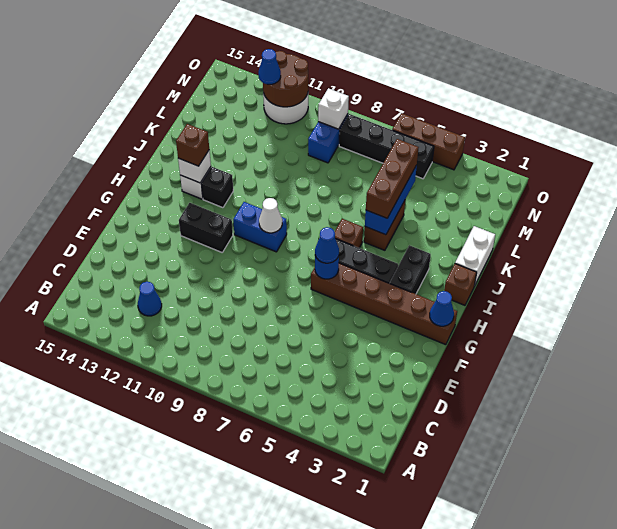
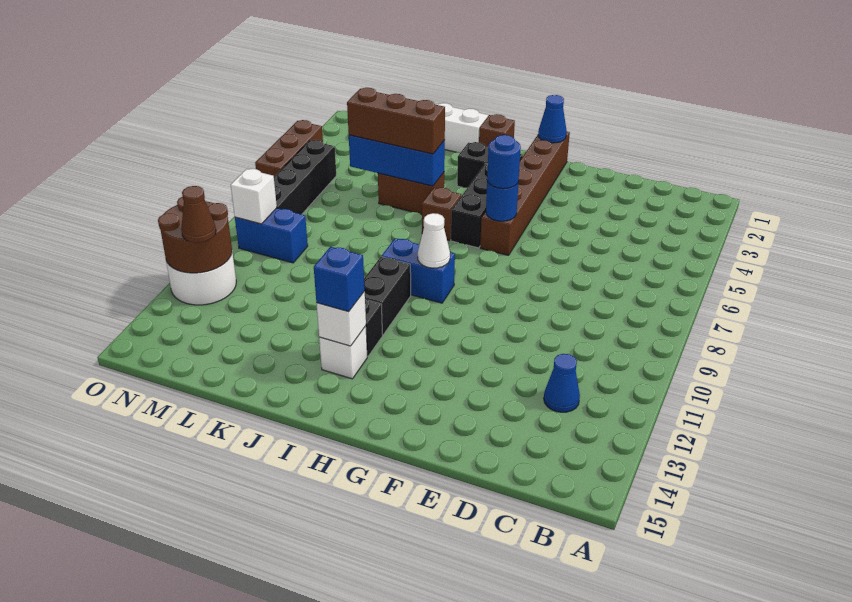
blue cone G6 level 3 -> blue round brick G6 level 3
black brick G11:G12 level 1 -> black brick I10:I11 level 1
blue brick H9:H10 level 1 -> blue brick H9:I9 level 1
brown brick I13 level 3 -> blue brick I13 level 3
blue cone N12 level 3 -> brown cone N12 level 3

